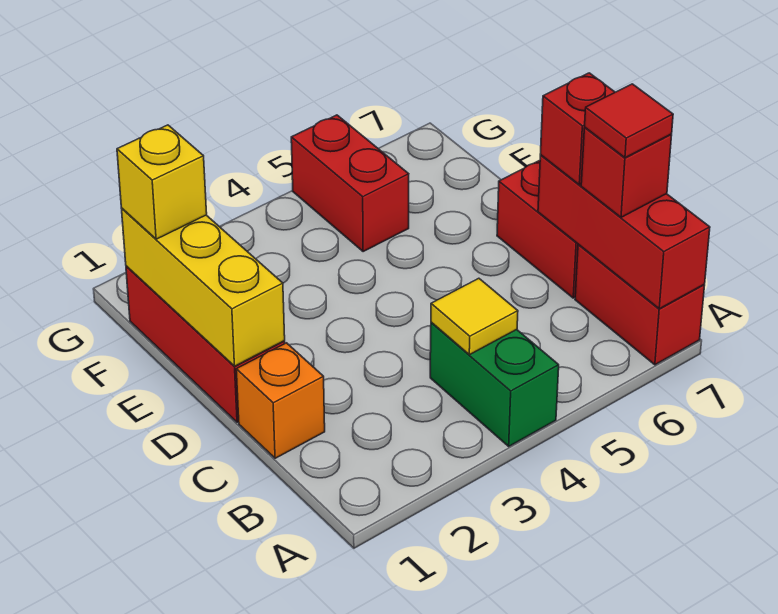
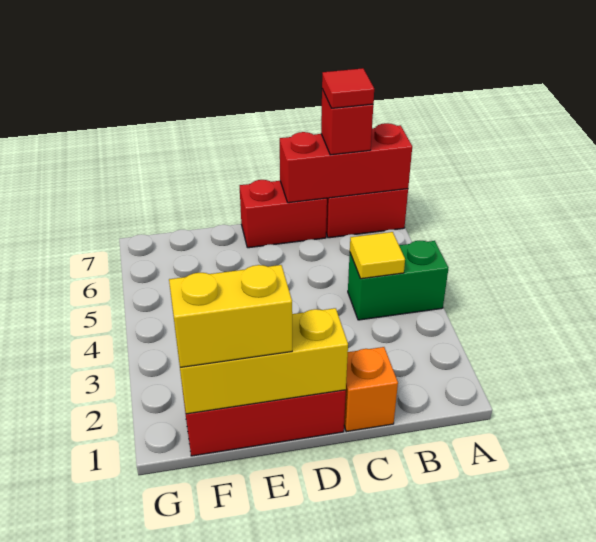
red brick C7 level 3 -> none
yellow brick F1 level 3 -> yellow brick E1:F1 level 3
red brick F5:G5 level 1 -> none

